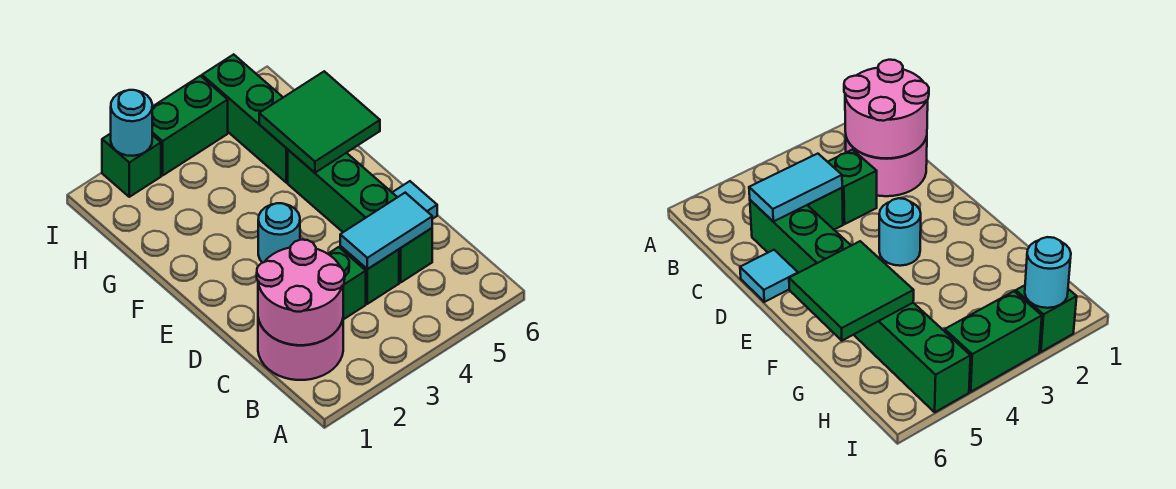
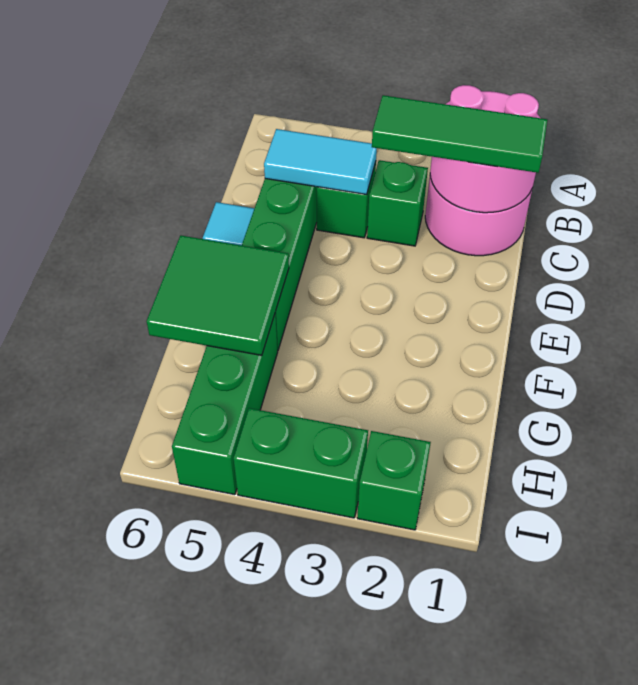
none -> green tile C1:C3 level 3
cyan round brick E3 level 1 -> none
cyan round brick I2 level 2 -> none

